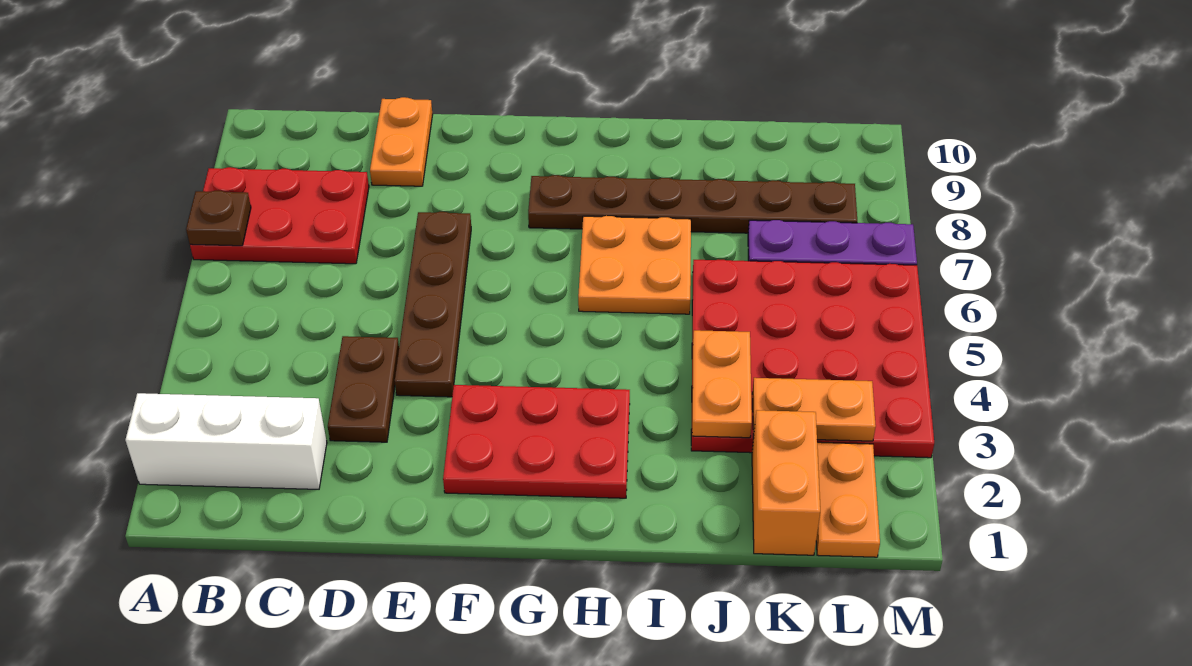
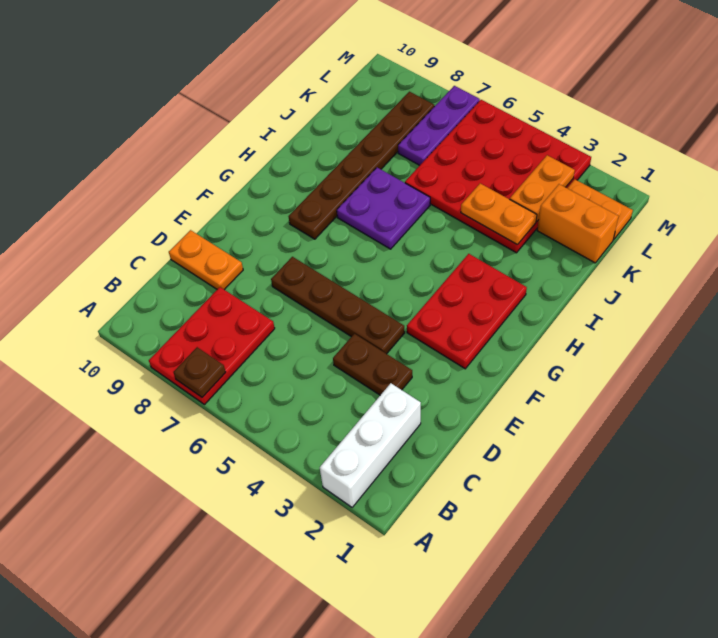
orange plate H6:I7 level 1 -> purple plate H6:I7 level 1

